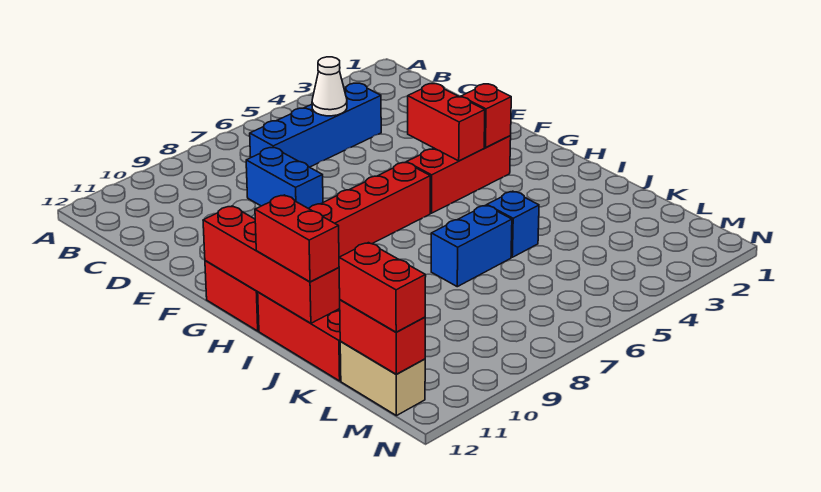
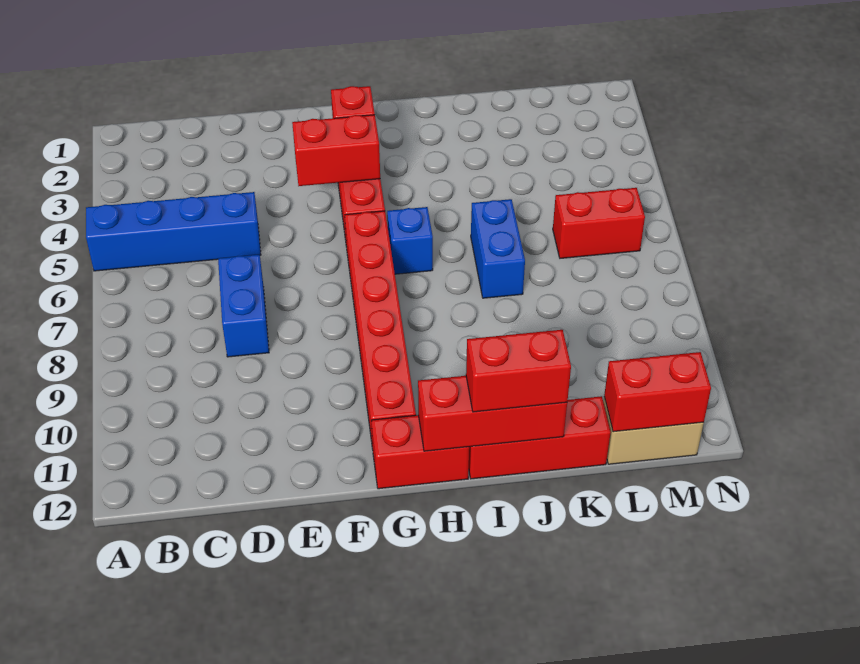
blue brick C4:C7 level 1 -> blue brick A5:D5 level 1
white cone C5 level 2 -> none
blue brick D8:E8 level 1 -> blue brick D7:D8 level 1
red brick G12:J12 level 2 -> red brick H12:J12 level 2
blue brick J5 level 1 -> blue brick H6 level 1
red brick L12:M12 level 3 -> red brick L6:M6 level 1

